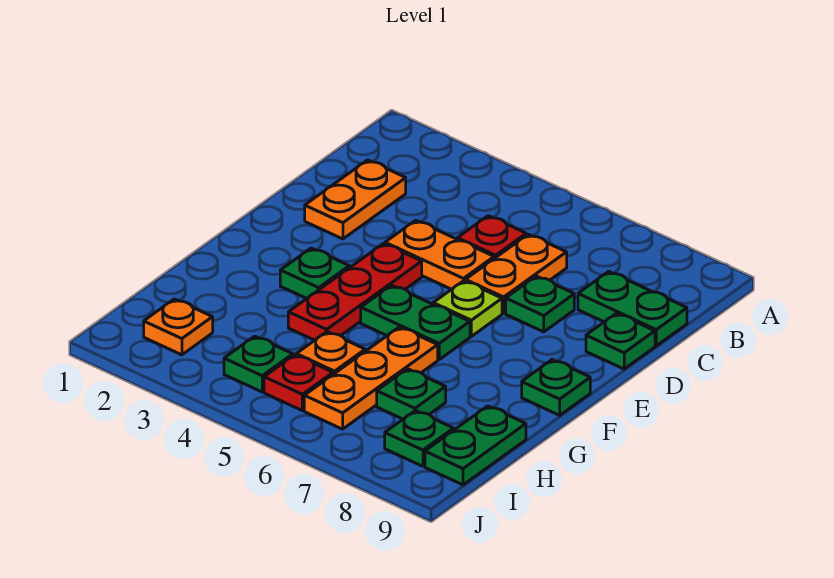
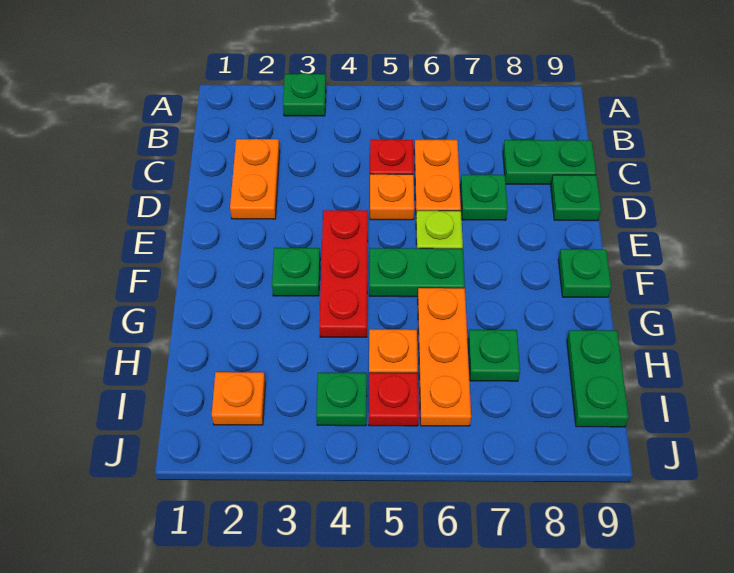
orange plate D4:D5 level 1 -> orange plate D5 level 1
green plate I8 level 1 -> green plate A3 level 1

